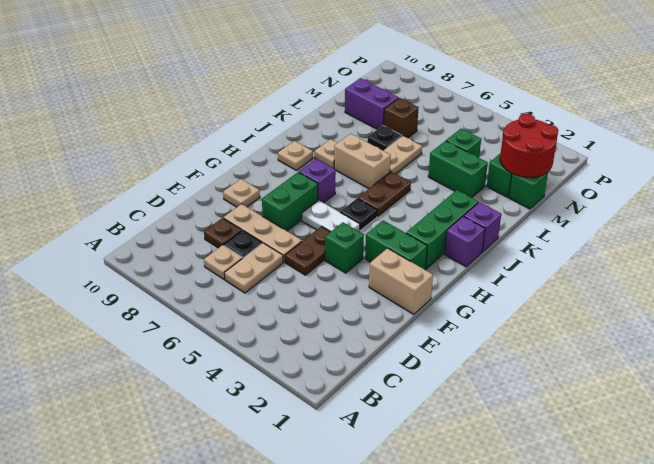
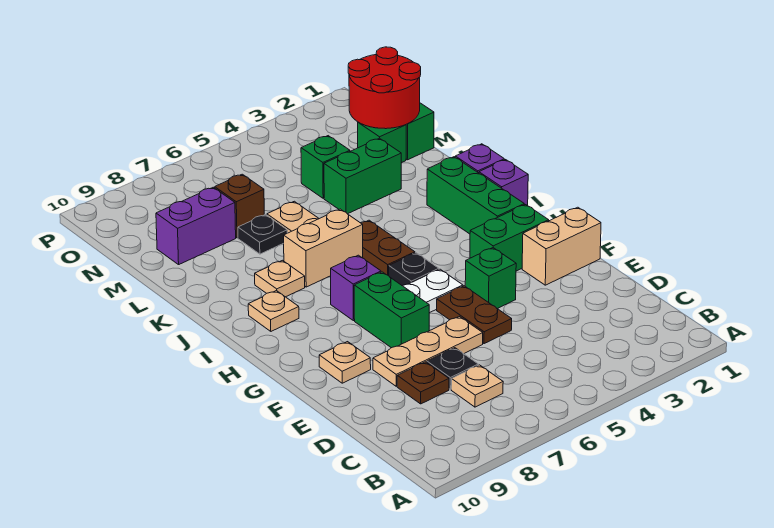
tan plate C6:D6 level 1 -> none

